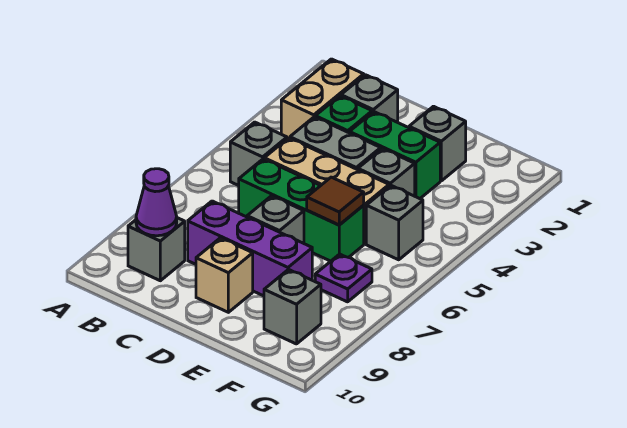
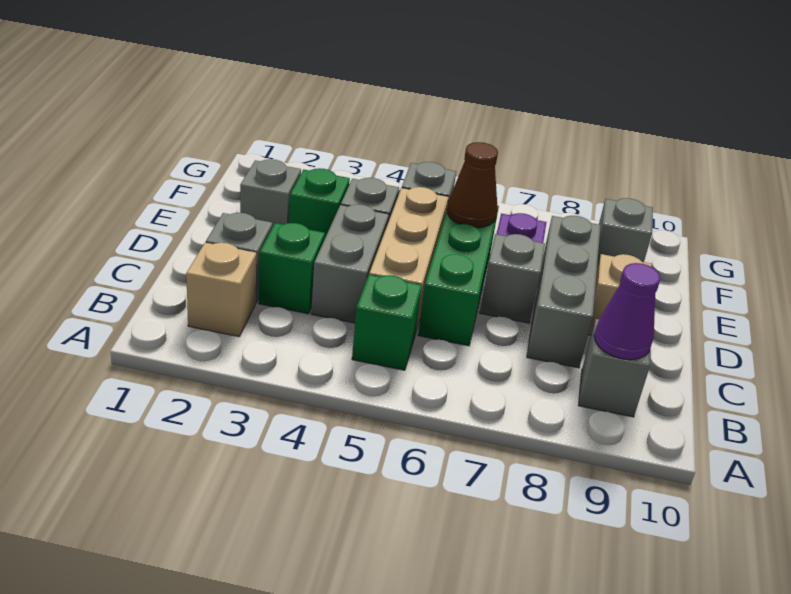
tan brick B2:B3 level 1 -> tan brick B2 level 1
grey brick B5 level 1 -> green brick B5 level 1
purple brick C8:E8 level 1 -> grey brick C8:E8 level 1
green brick D3:E3 level 1 -> green brick E3 level 1
brown tile E6 level 2 -> brown cone E6 level 2

